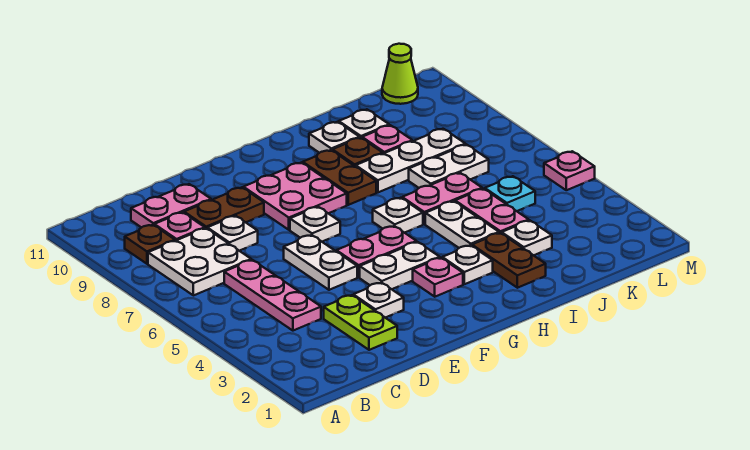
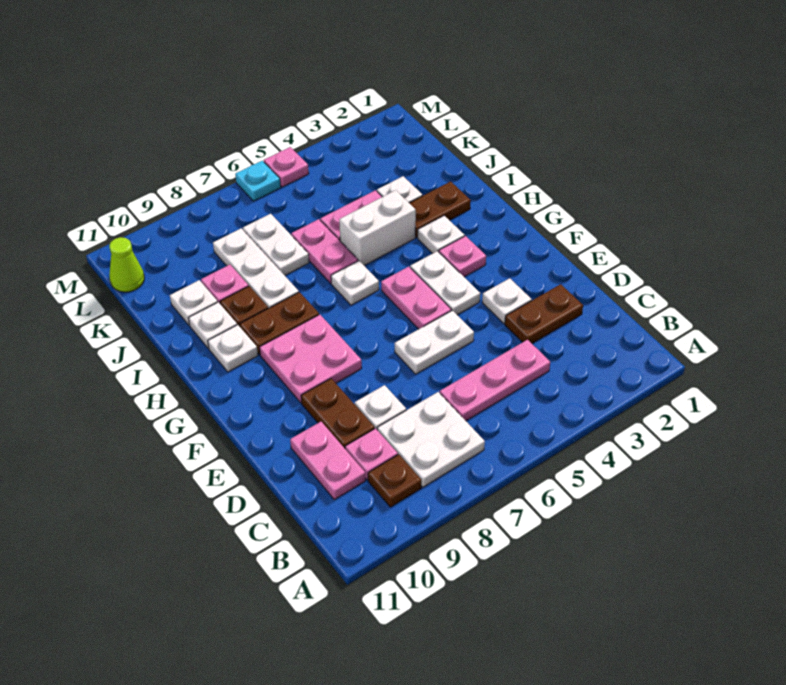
lime plate D2:D3 level 1 -> brown plate D2:D3 level 1
white plate F7 level 1 -> white plate H10 level 1
white plate I4:I5 level 1 -> white brick I4:I5 level 1
cyan plate K5 level 1 -> cyan plate M6 level 1

